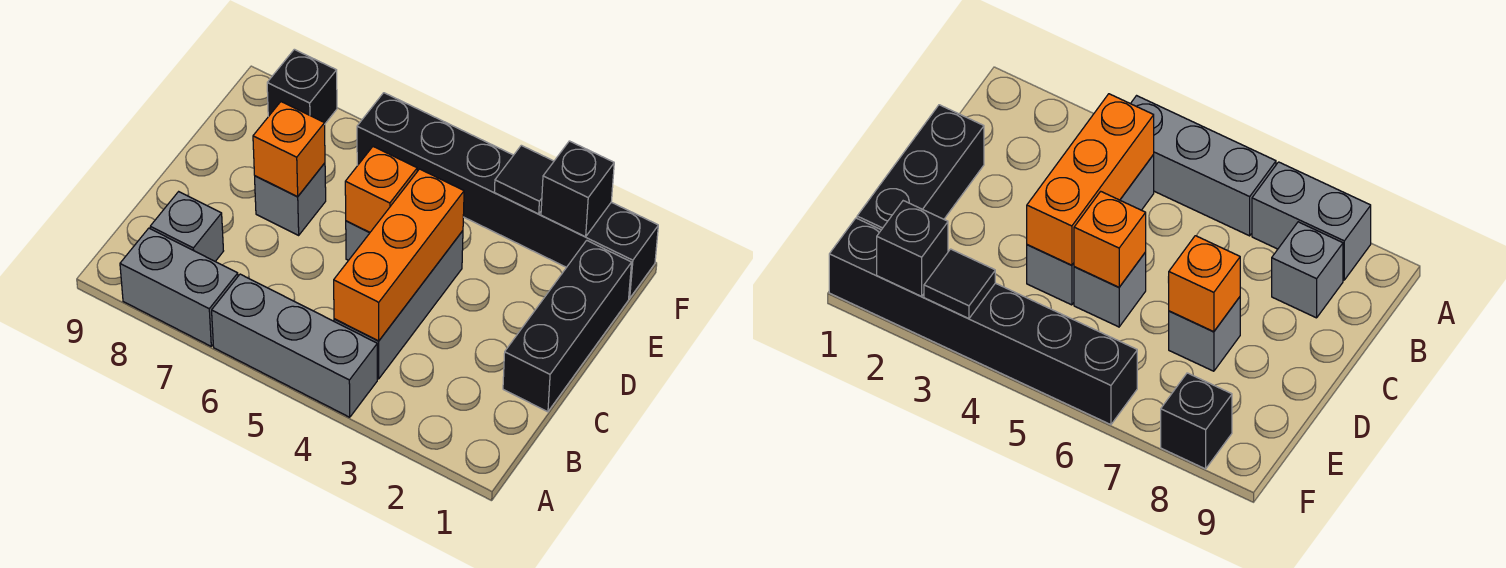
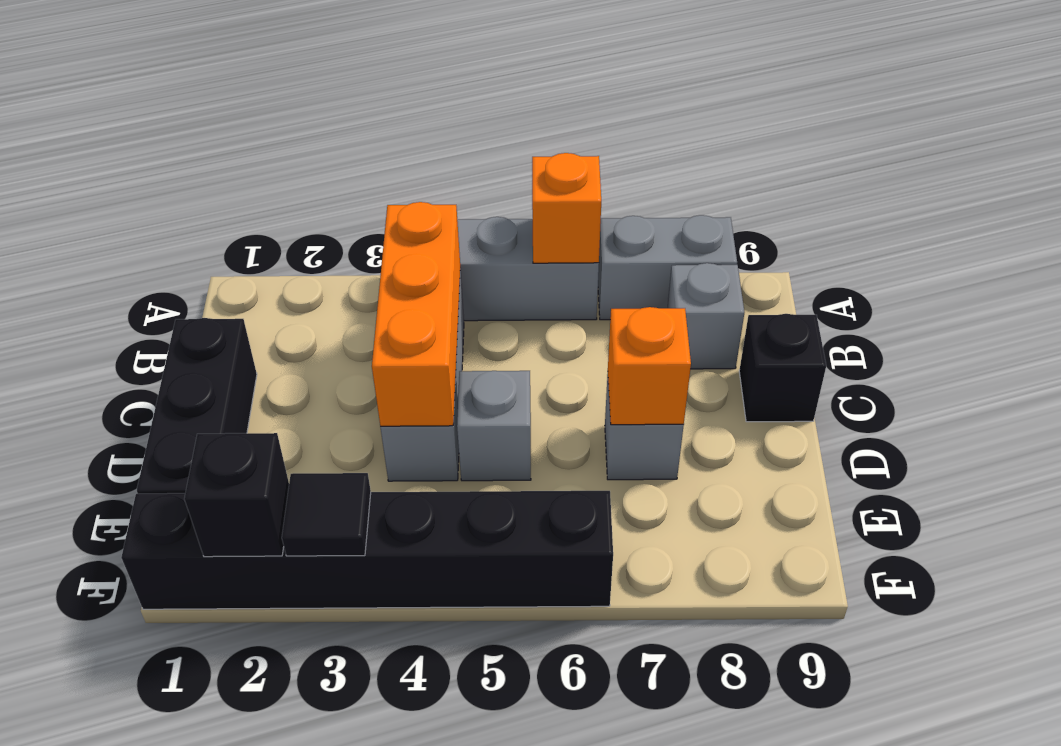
orange brick D5 level 2 -> orange brick A6 level 2
black brick F8 level 1 -> black brick C9 level 1

